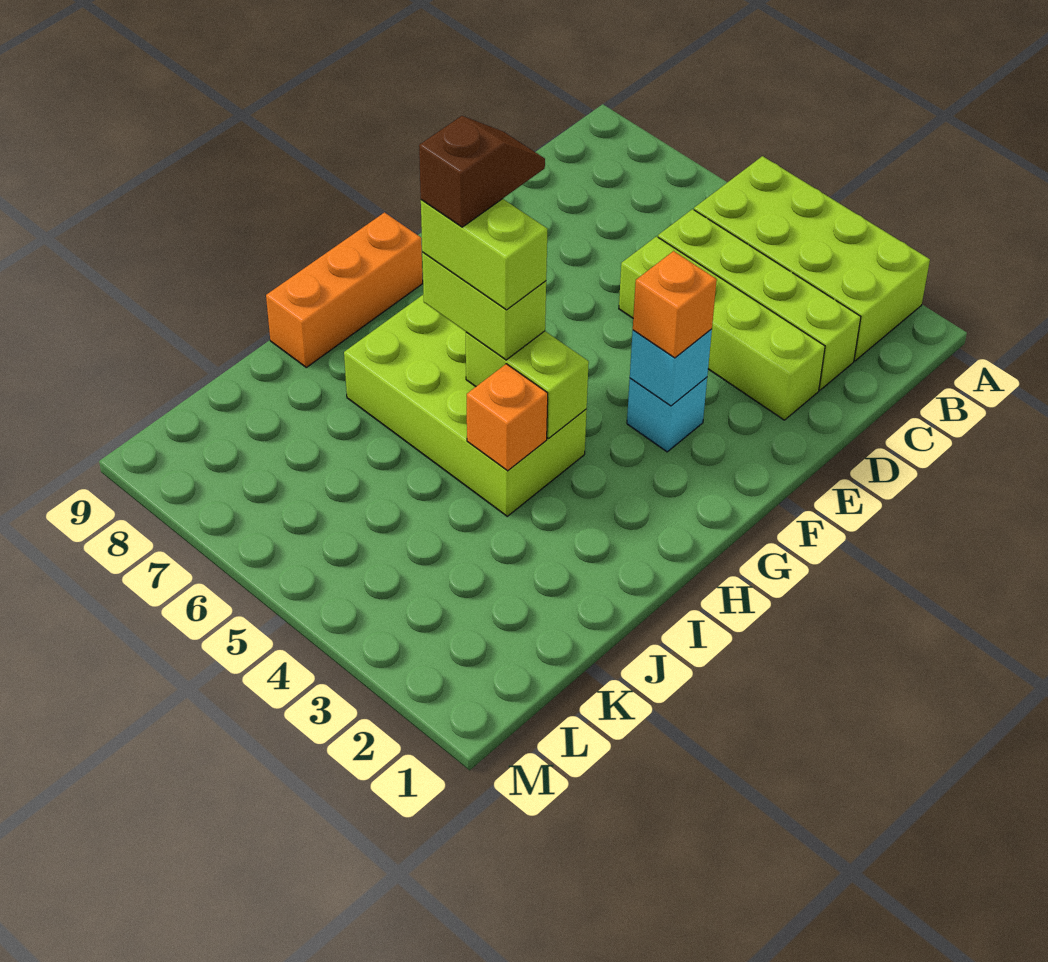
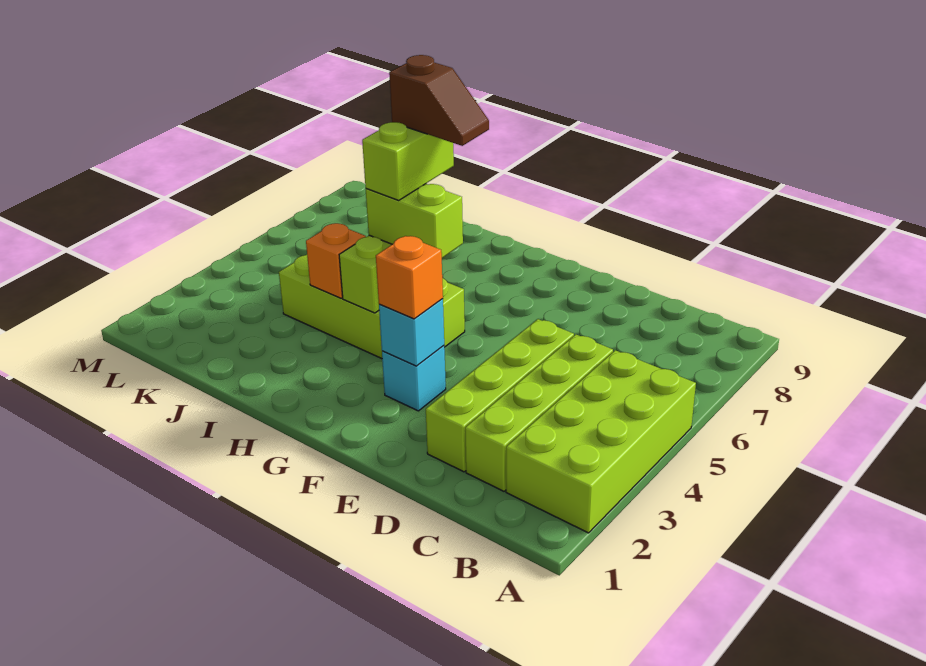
orange brick G9:I9 level 1 -> none
lime brick H4:I7 level 1 -> lime brick G4:J5 level 1
lime brick H5:H6 level 3 -> lime brick G5:H5 level 3

